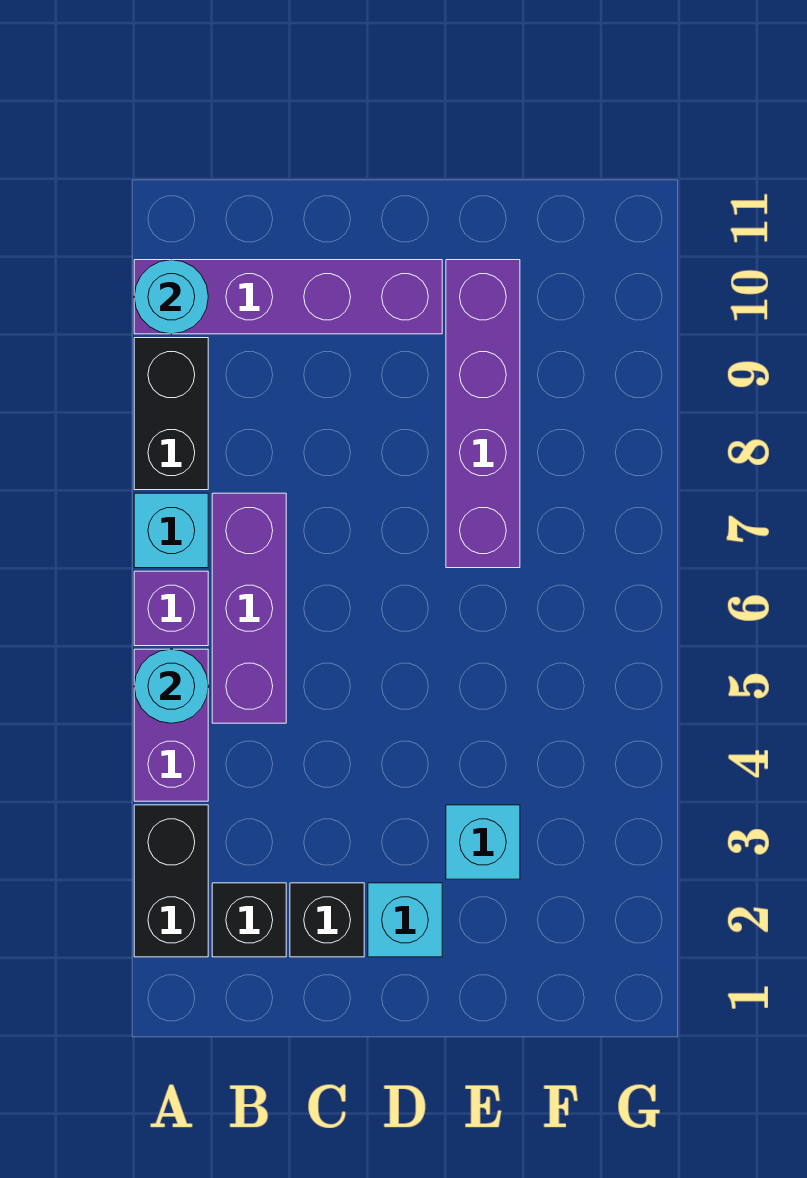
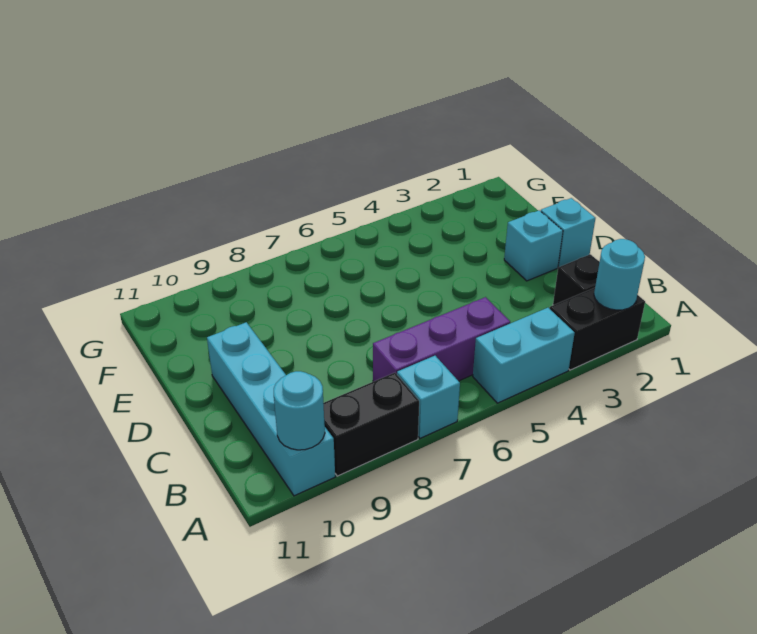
purple brick A4:A5 level 1 -> cyan brick A4:A5 level 1
cyan round brick A5 level 2 -> cyan round brick A2 level 2
purple brick A6 level 1 -> none
purple brick A10:D10 level 1 -> cyan brick A10:D10 level 1
black brick C2 level 1 -> none
cyan brick E3 level 1 -> cyan brick D1 level 1
purple brick E7:E10 level 1 -> none

